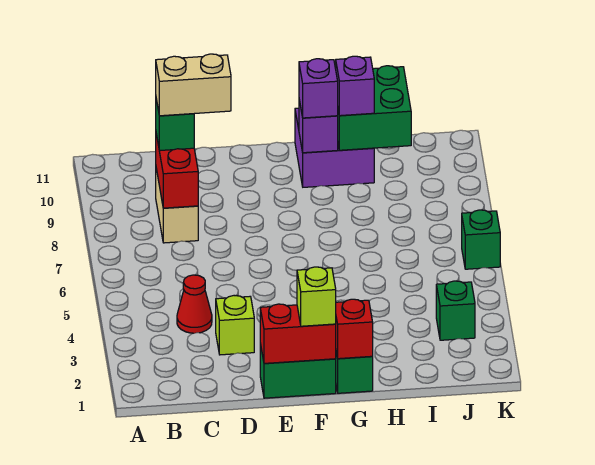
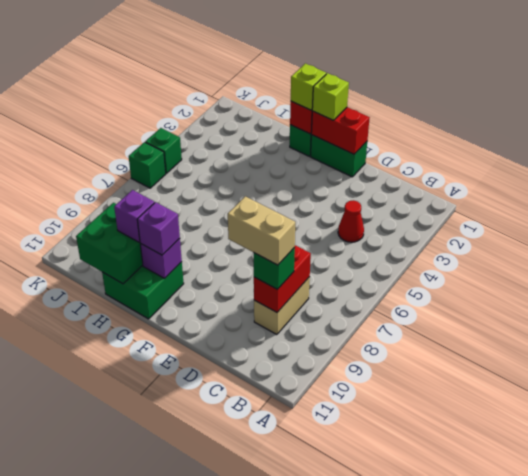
lime brick D3 level 1 -> lime brick G1 level 3
purple brick G10:H11 level 1 -> green brick G10:H11 level 1
green brick J3 level 1 -> green brick K5 level 1

